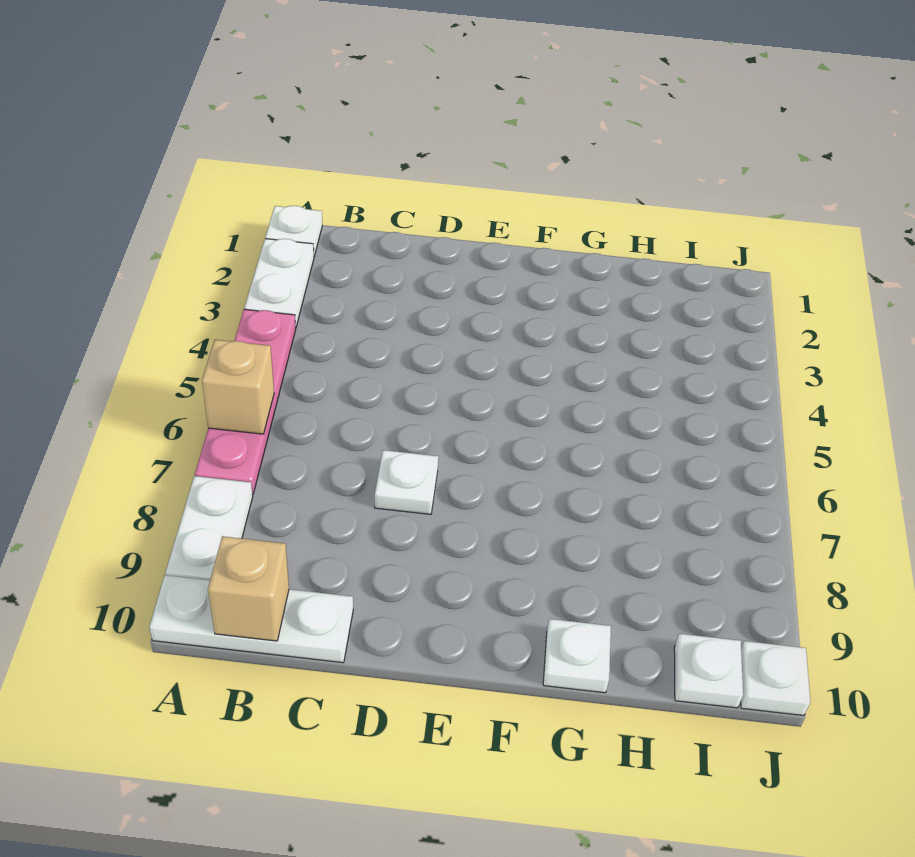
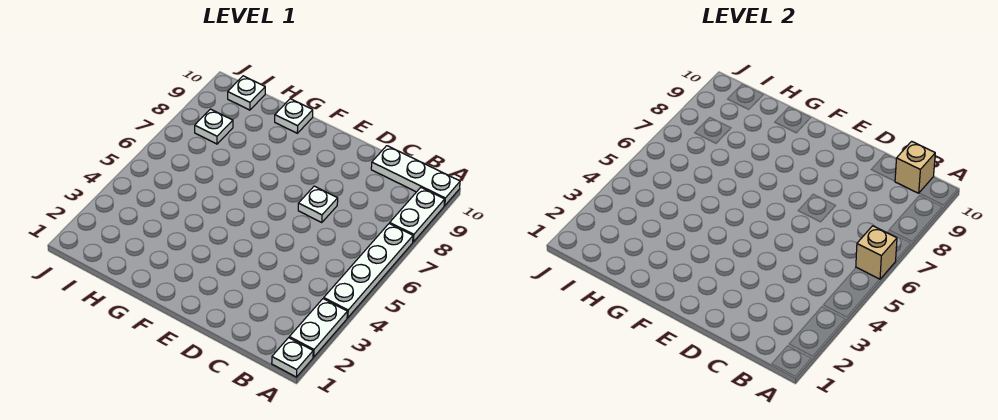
pink plate A4:A7 level 1 -> white plate A4:A7 level 1
white plate J10 level 1 -> white plate I8 level 1

